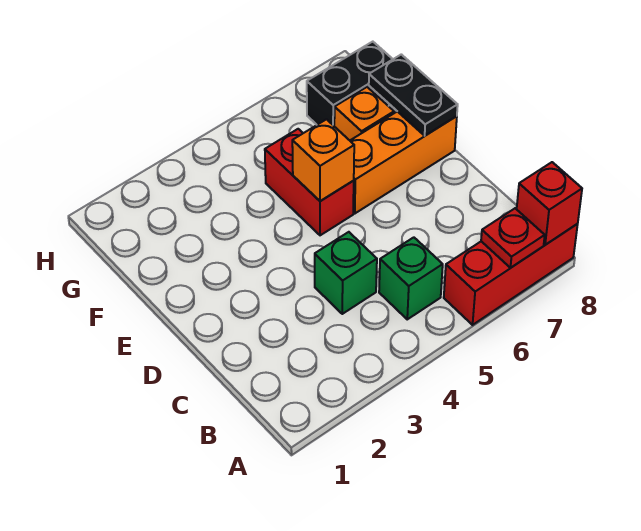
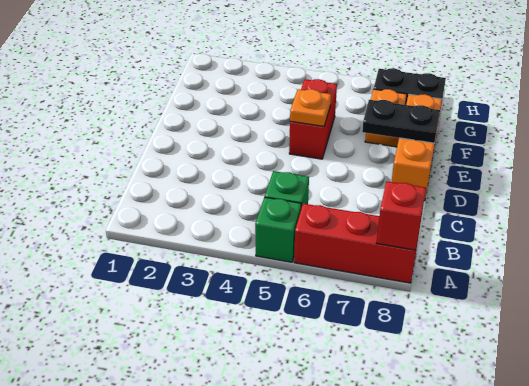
red plate A7 level 2 -> none
green brick C4 level 1 -> green brick A5 level 1
orange brick E5 level 2 -> orange plate E5 level 2
orange brick E6:E8 level 1 -> orange brick D8:F8 level 1
black plate E8:F8 level 2 -> black plate E7:E8 level 2

